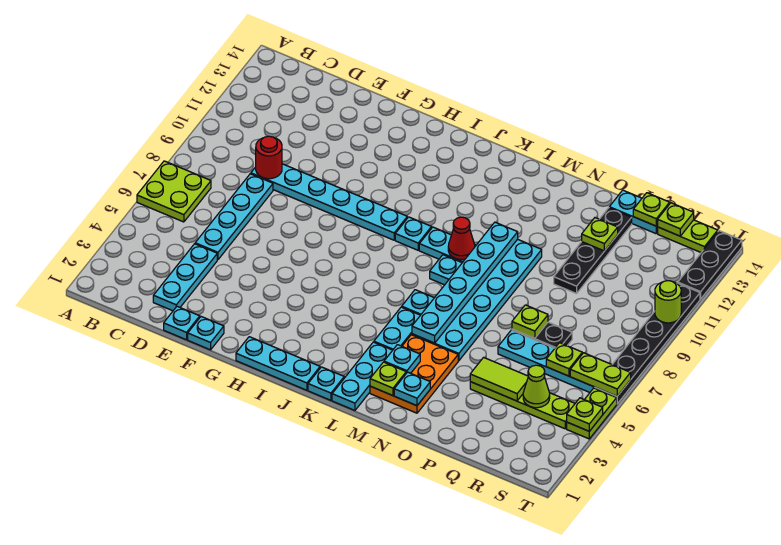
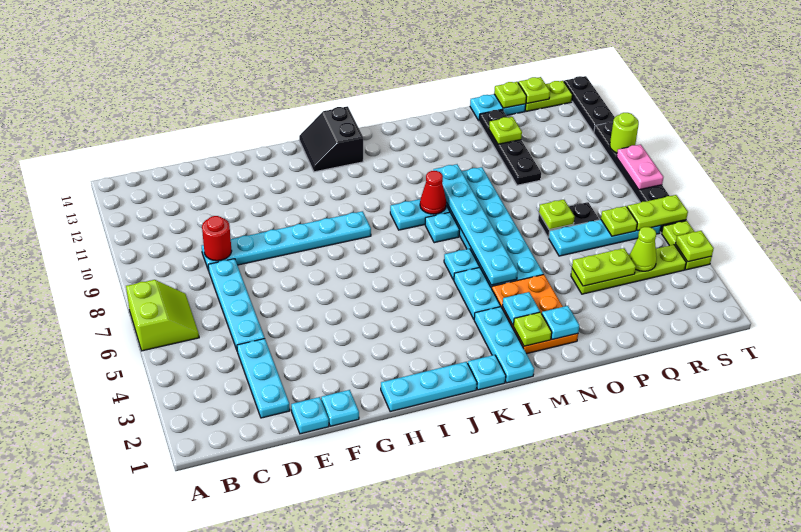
lime plate A6:B7 level 1 -> lime slope A6:B7 level 1 top A
none -> black slope I13:J14 level 1 top J
cyan plate J9 level 1 -> none
lime tile P4:Q4 level 2 -> lime plate P4:Q4 level 2
none -> pink plate T8:T9 level 2

